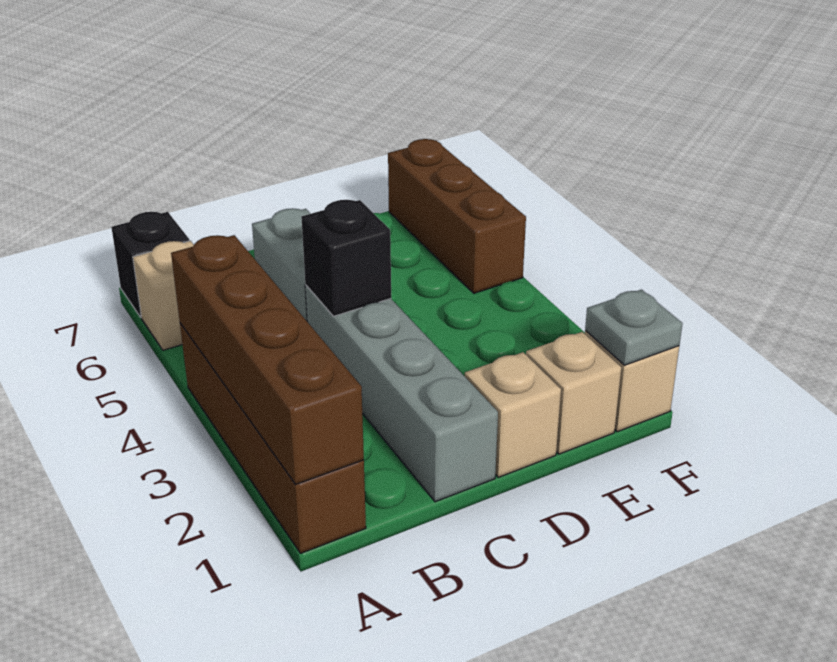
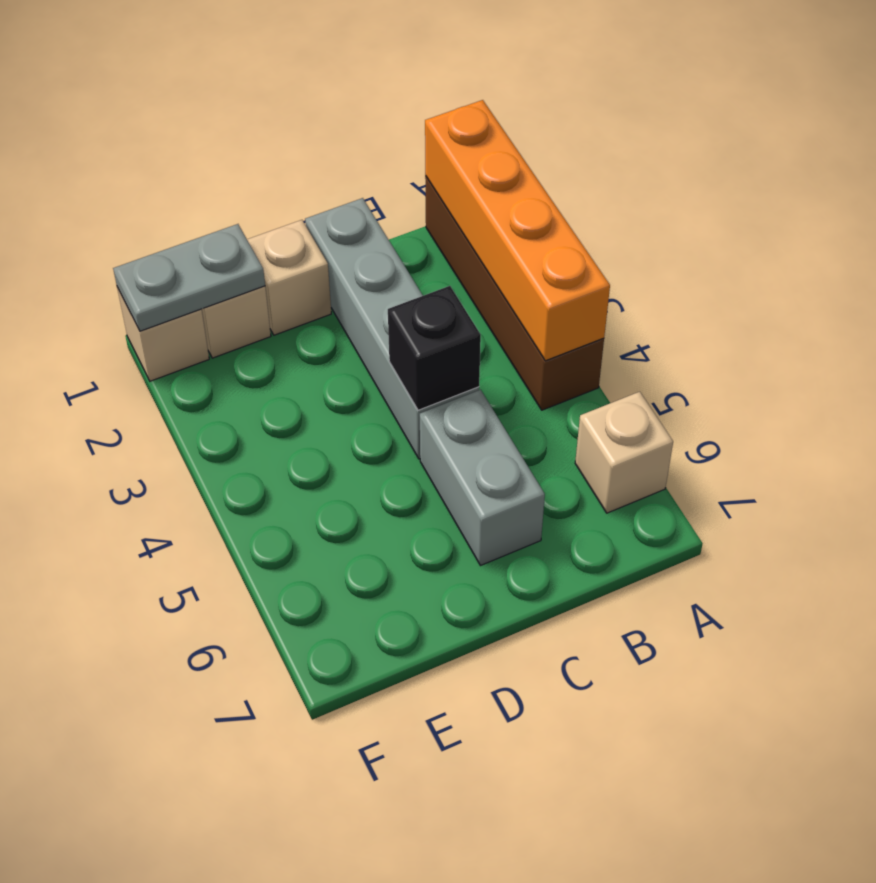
brown brick A1:A4 level 2 -> orange brick A1:A4 level 2
black brick A7 level 1 -> none
grey plate F1 level 2 -> grey plate E1:F1 level 2
brown brick F5:F7 level 1 -> none

